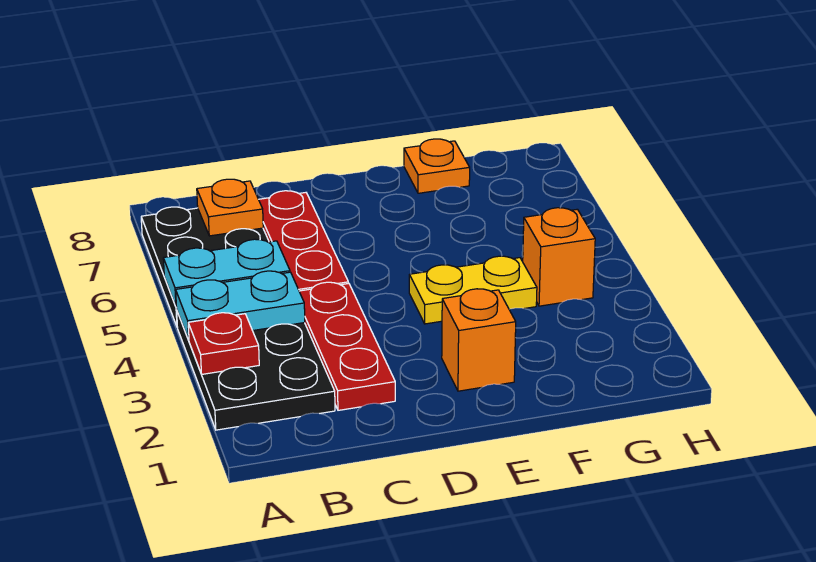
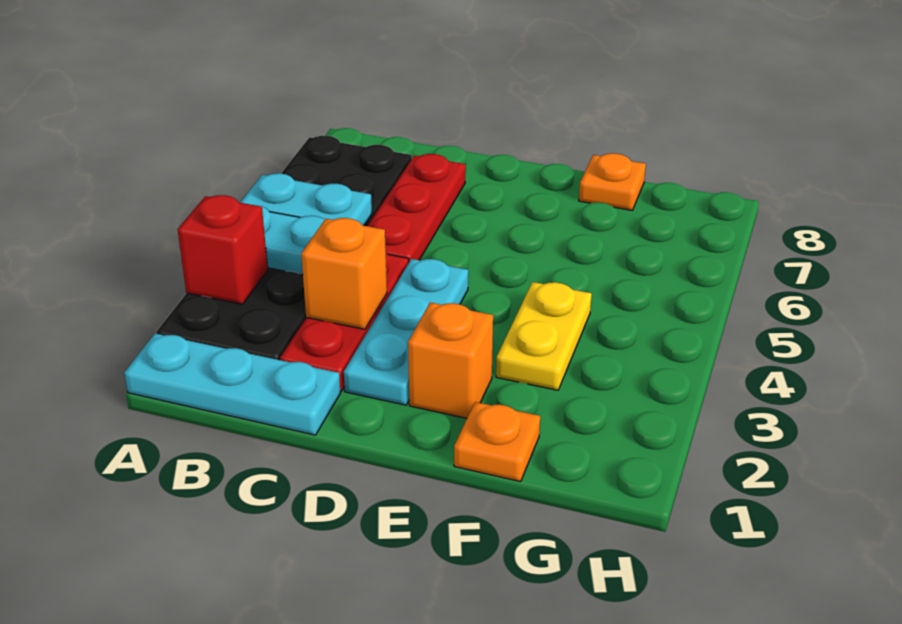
none -> cyan plate A1:C1 level 1
red plate A3 level 2 -> red brick A3 level 2
orange plate B7 level 2 -> orange plate F1 level 1
none -> cyan plate D2:D4 level 1
yellow plate E4:F4 level 1 -> yellow plate F3:F4 level 1
orange brick G4 level 1 -> orange brick C3 level 2

